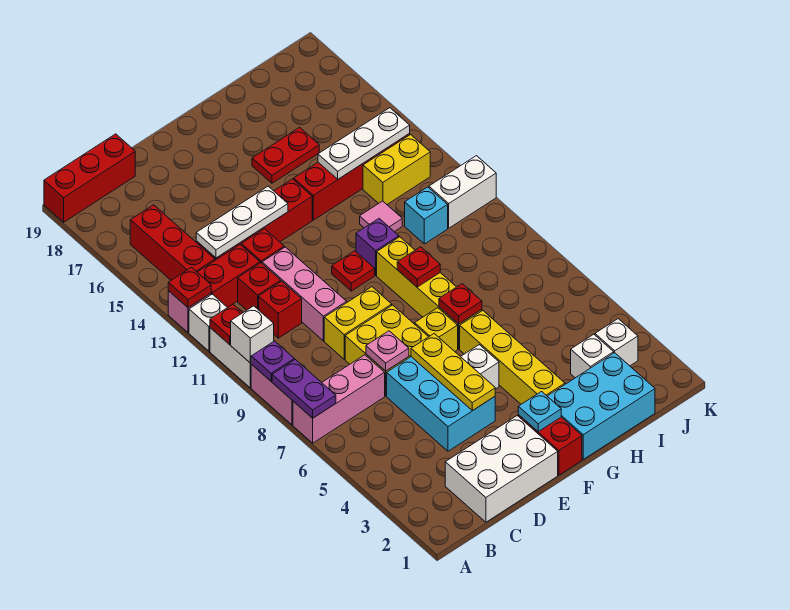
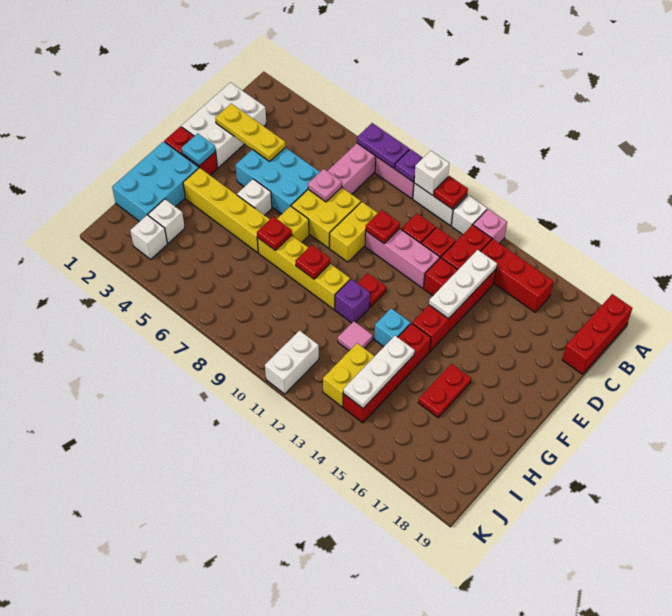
red plate A13 level 2 -> red plate D10 level 2
yellow plate E4:E6 level 2 -> yellow plate D2:D4 level 2
cyan brick I11 level 1 -> cyan brick G13 level 1

